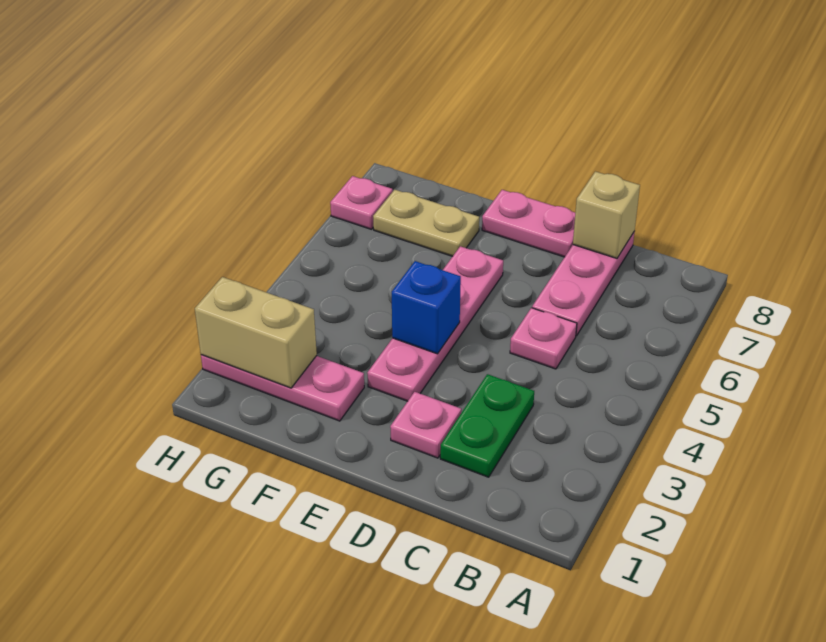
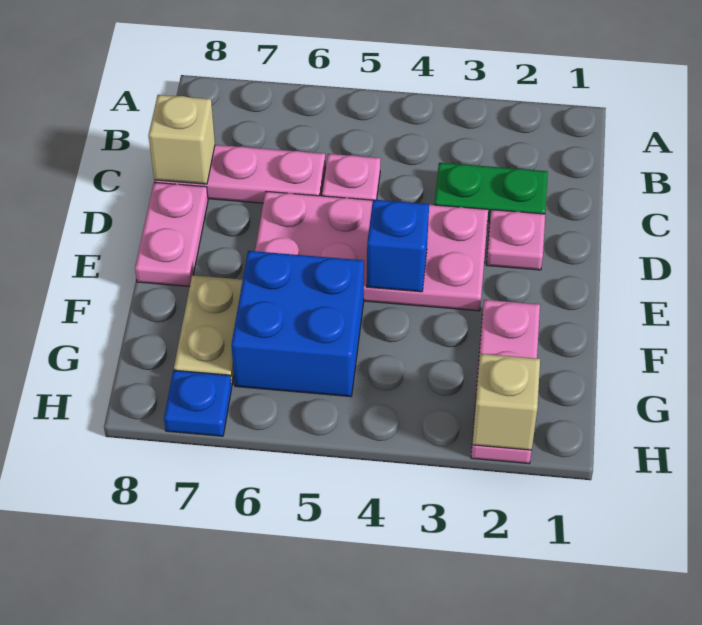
pink plate E3:E6 level 1 -> pink plate D3:E6 level 1
none -> blue brick F5:G6 level 1
tan brick G2:H2 level 2 -> tan brick H2 level 2
pink plate H7 level 1 -> blue plate H7 level 1

